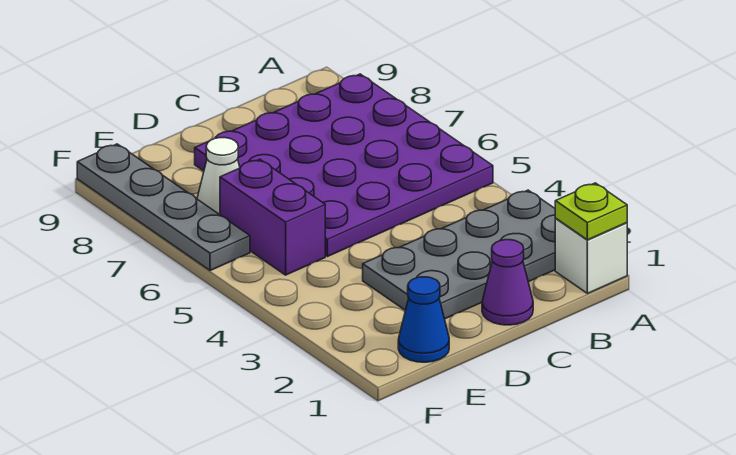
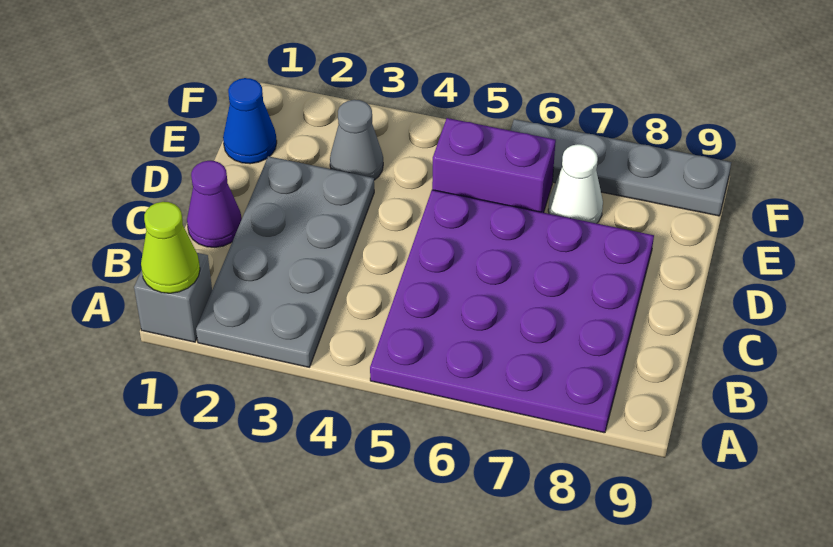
white brick A1 level 1 -> grey brick A1 level 1
lime plate A1 level 2 -> lime cone A1 level 2
none -> grey cone E3 level 1

